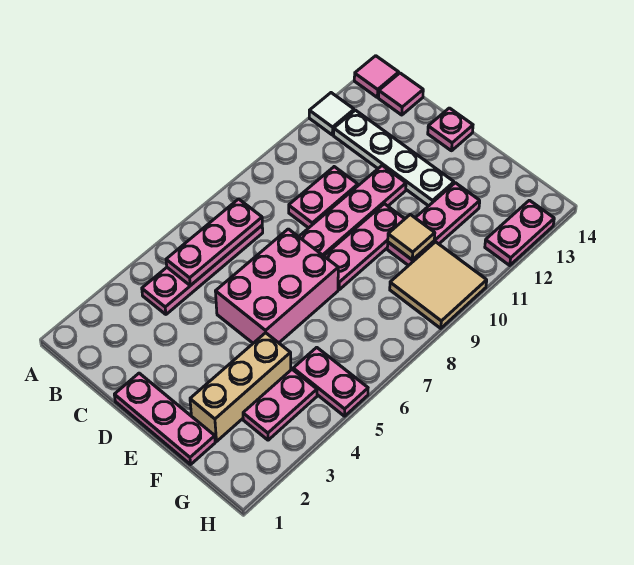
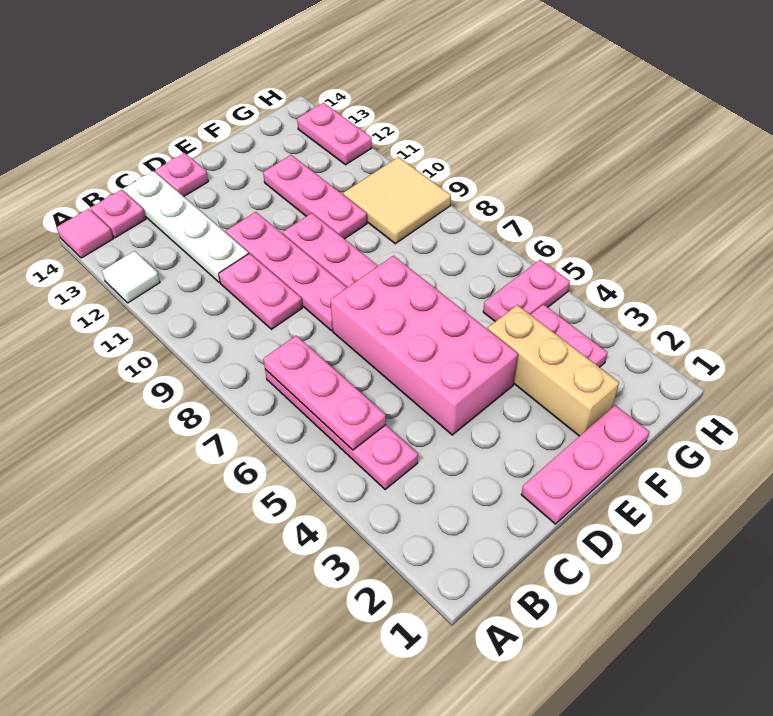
white plate B12:E12 level 1 -> white plate C11:C14 level 1
pink tile B14 level 1 -> pink plate B14 level 1
pink brick D5:E7 level 1 -> pink brick D4:E7 level 1
tan tile F10 level 2 -> none

